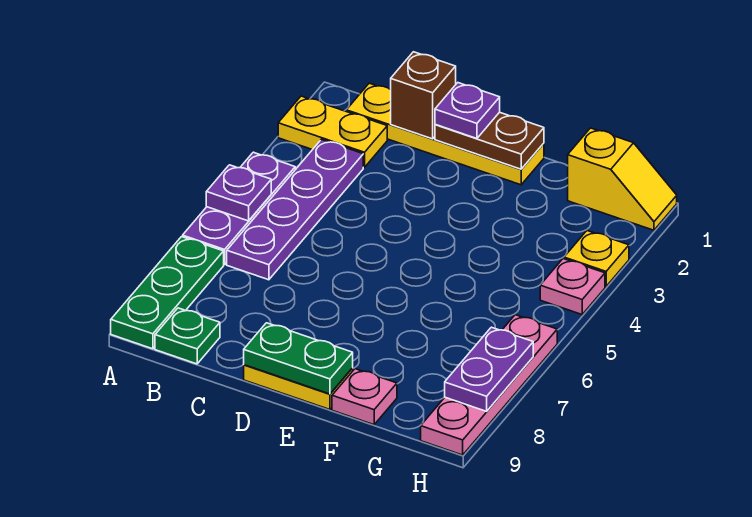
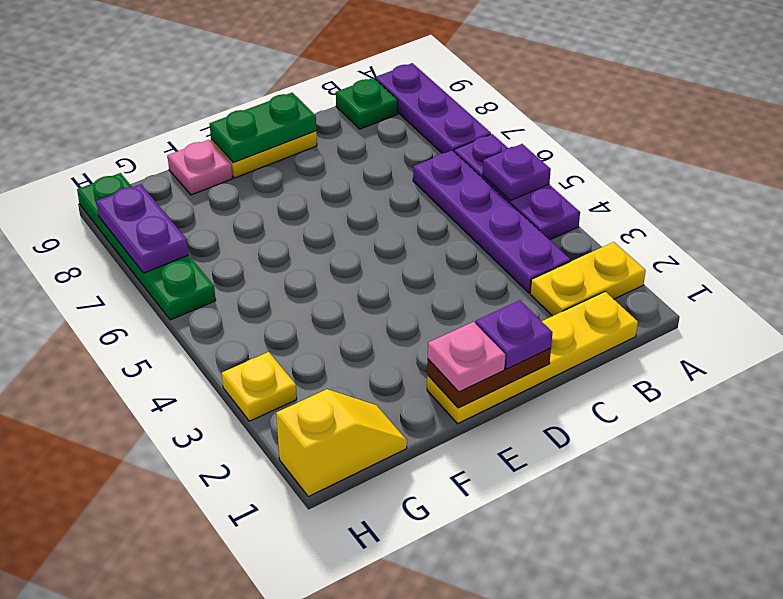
green plate A7:A9 level 1 -> purple plate A7:A9 level 1
brown brick C1 level 2 -> none
yellow slope G1:H1 level 1 top G -> yellow slope G1:H1 level 1 top H
pink plate H4 level 1 -> pink plate E1 level 3
pink plate H6:H9 level 1 -> green plate H6:H9 level 1

